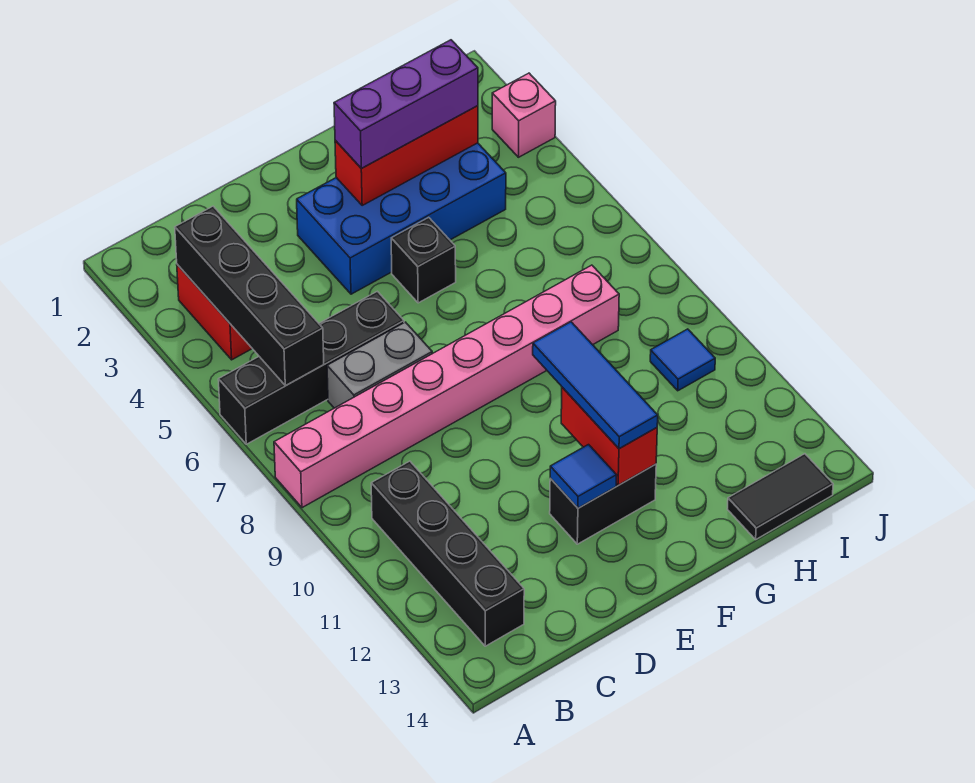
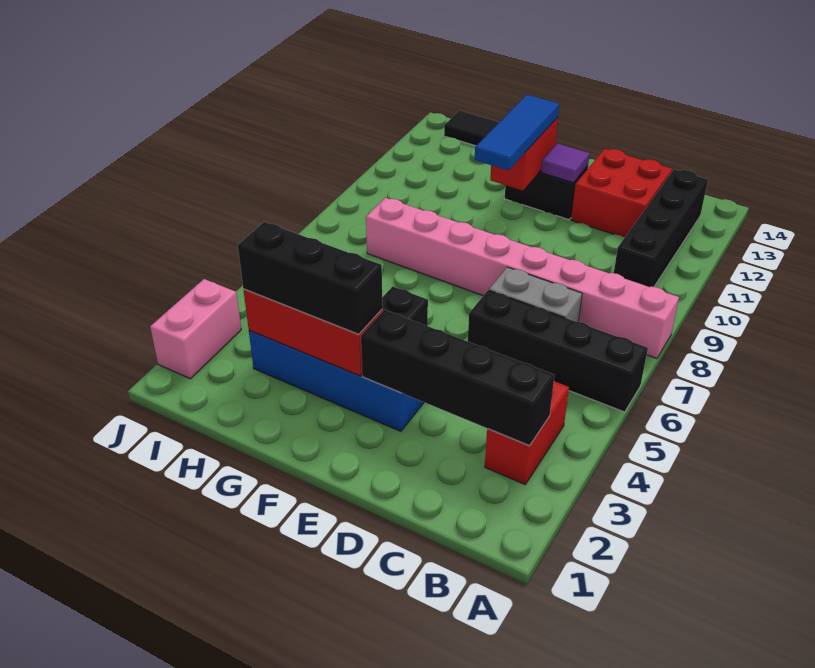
black brick B3:B6 level 2 -> black brick B3:E3 level 2
none -> red brick C12:D13 level 1
blue tile E12 level 2 -> purple tile E12 level 2
purple brick F3:H3 level 3 -> black brick F3:H3 level 3
blue tile I10 level 1 -> none
pink brick J3 level 1 -> pink brick J2:J3 level 1

